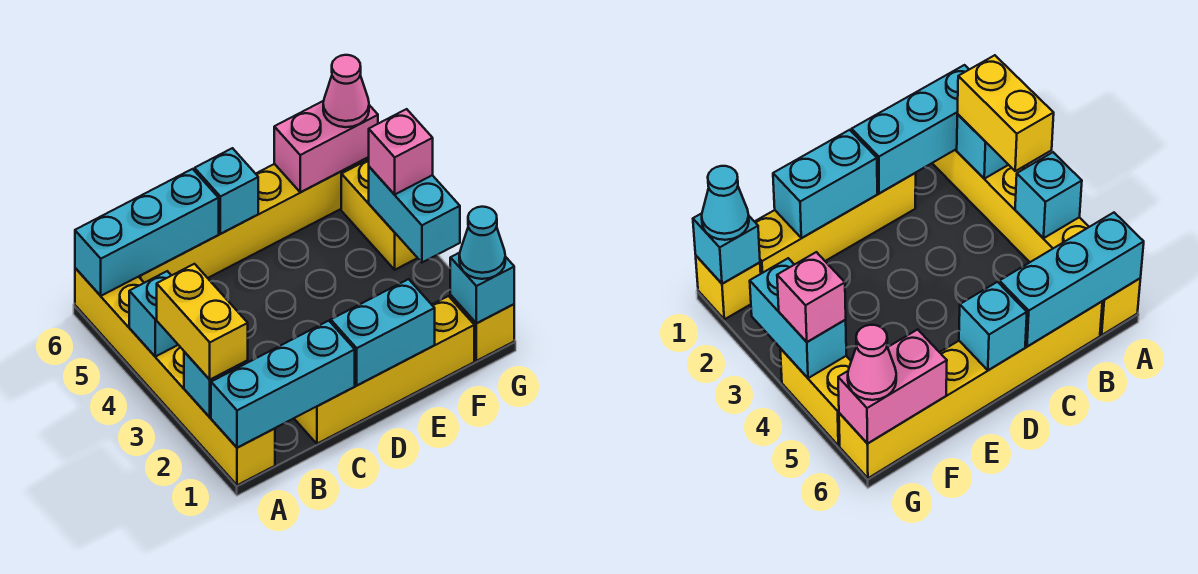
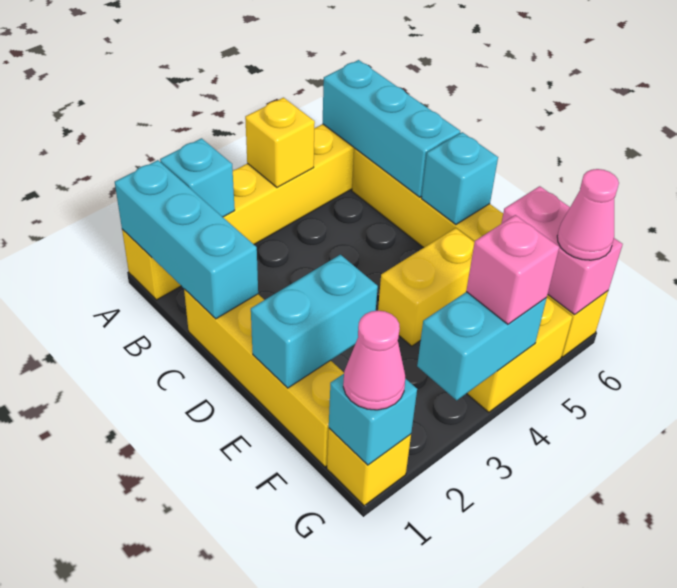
yellow brick A2:A3 level 3 -> yellow brick E4:E5 level 1
cyan brick A4 level 2 -> yellow brick A4 level 2
cyan brick D1:E1 level 2 -> cyan brick E1:E2 level 2
cyan cone G1 level 3 -> pink cone G1 level 3

